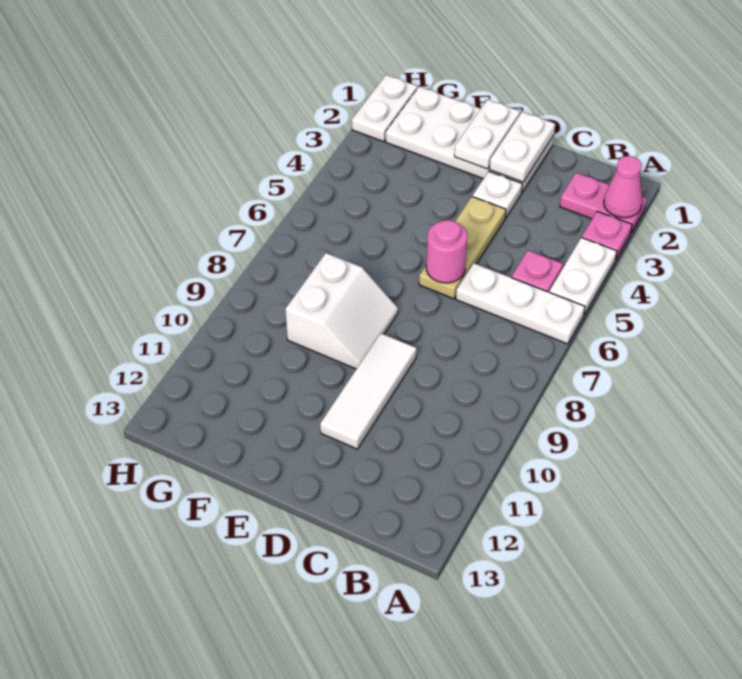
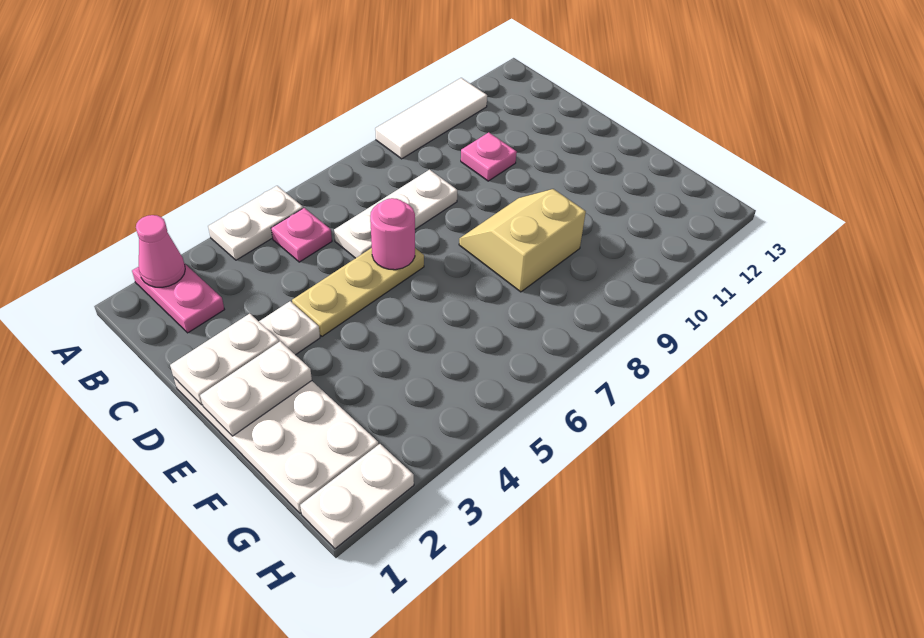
pink plate A3 level 1 -> pink plate C10 level 1
white plate A6:C6 level 1 -> white plate C6:C8 level 1
white tile D9:D11 level 1 -> white tile A9:A11 level 1
white slope E8:F9 level 1 top F -> tan slope E8:F9 level 1 top F

